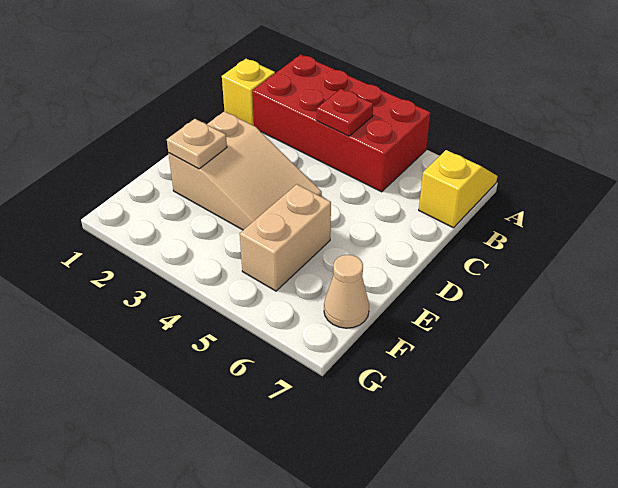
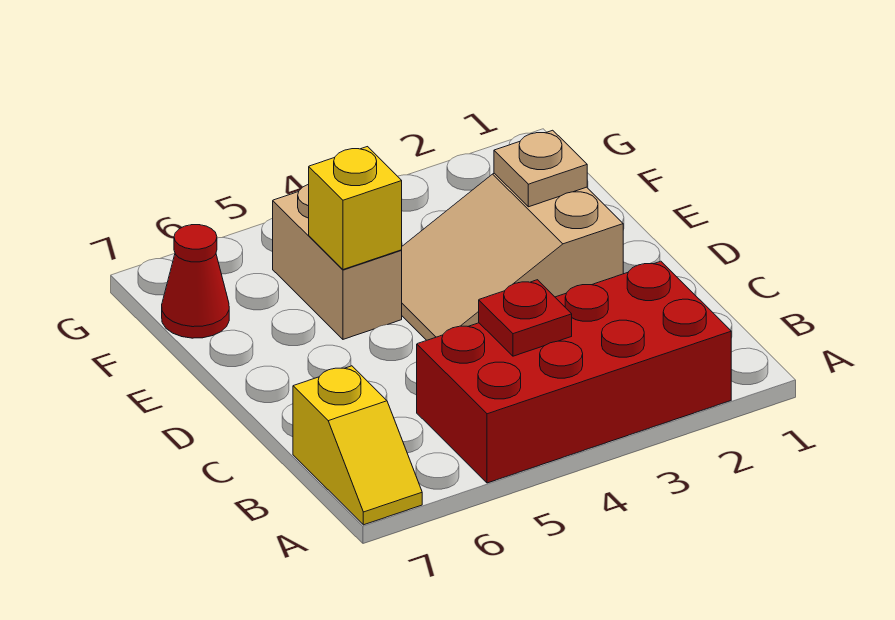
yellow brick B1 level 1 -> yellow brick E5 level 2
tan cone F7 level 1 -> red cone F7 level 1

